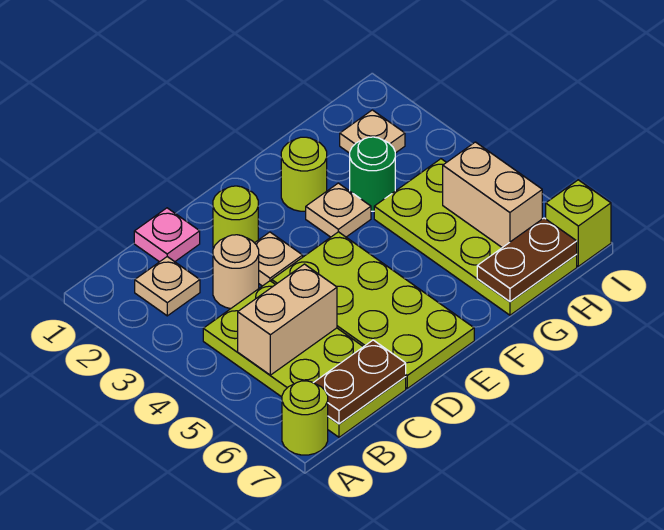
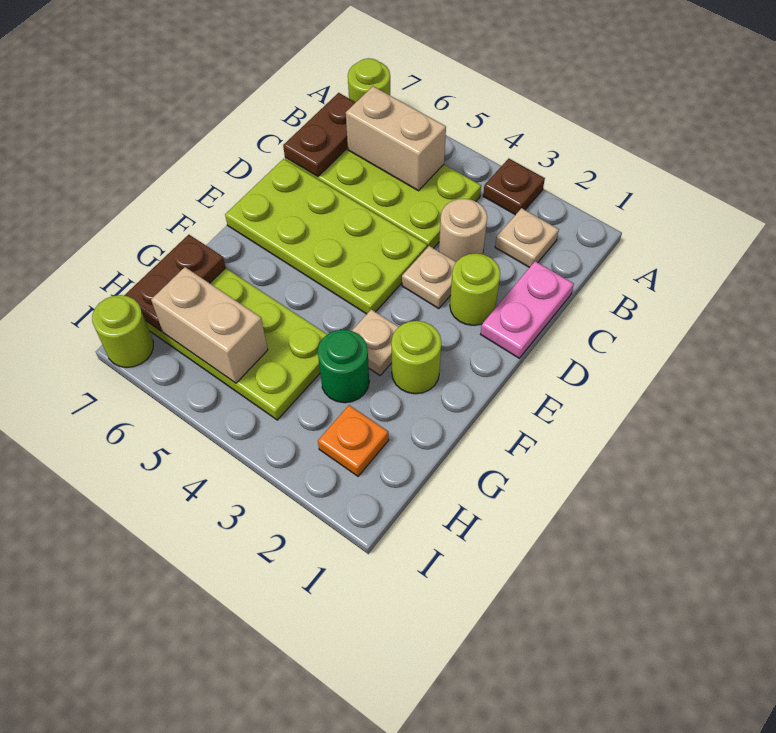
none -> brown plate A3 level 1
tan brick B5:C5 level 2 -> tan brick B5:B6 level 2
pink plate C1 level 1 -> pink plate C1:D1 level 1
tan plate H2 level 1 -> orange plate H2 level 1
lime brick I7 level 1 -> lime round brick I7 level 1

